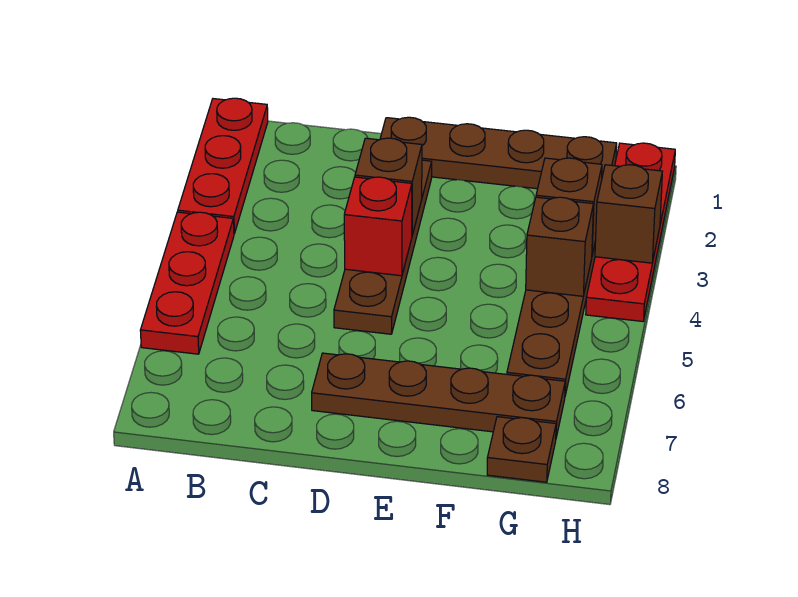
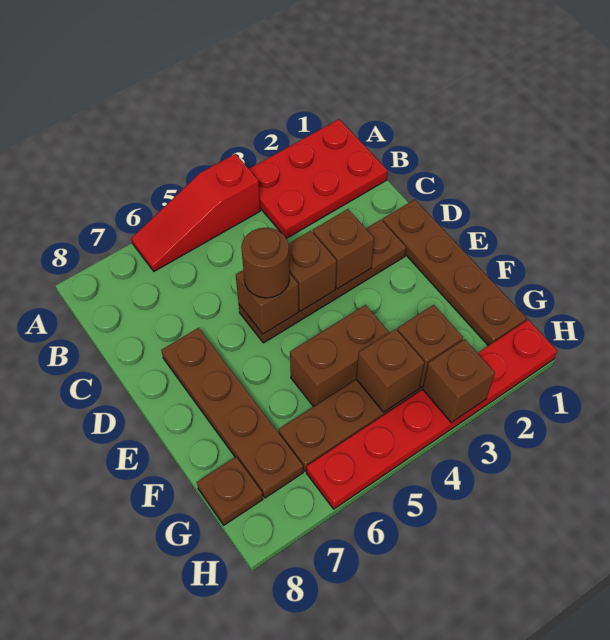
red plate A1:A3 level 1 -> red plate A1:B3 level 1
red plate A4:A6 level 1 -> red slope A4:A6 level 1 top 4
red brick D4 level 2 -> brown brick D4 level 2
none -> brown brick D5 level 2
none -> brown round brick D5 level 3
none -> brown brick F4:F5 level 1
red plate H1:H4 level 1 -> red plate H1:H6 level 1

